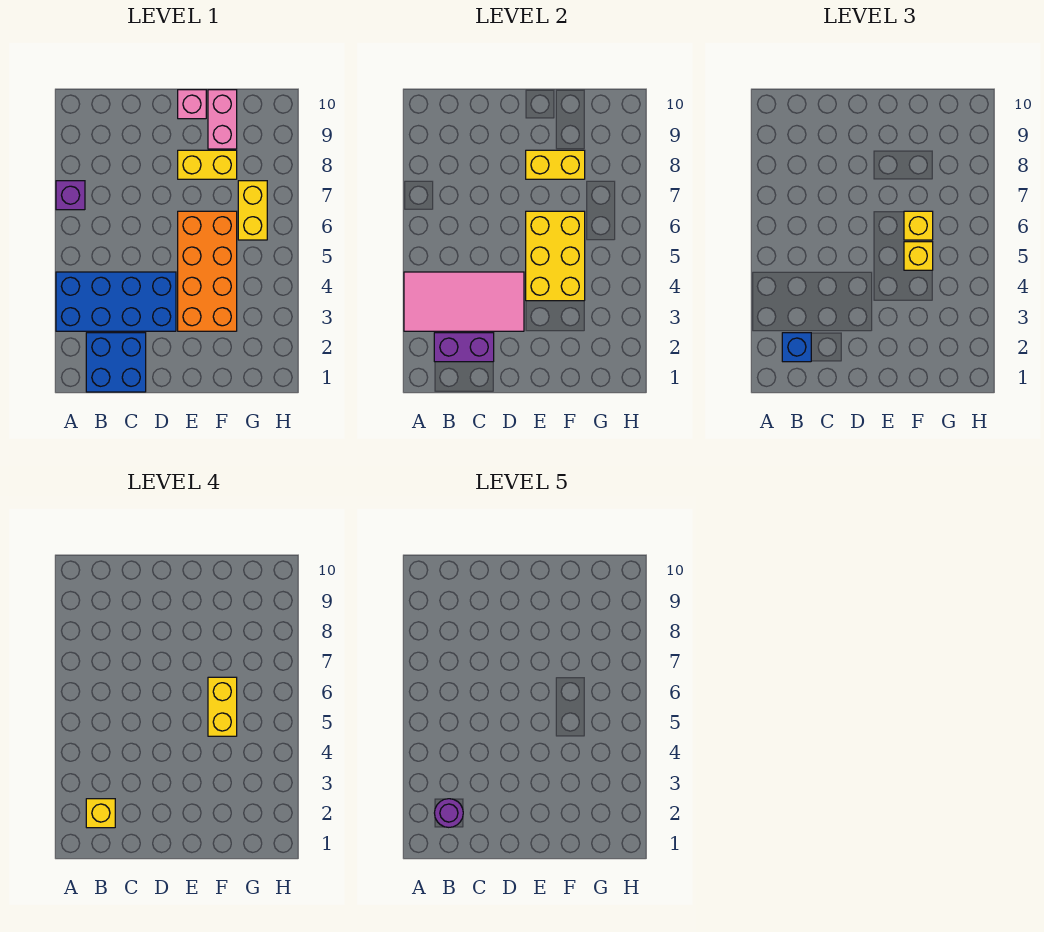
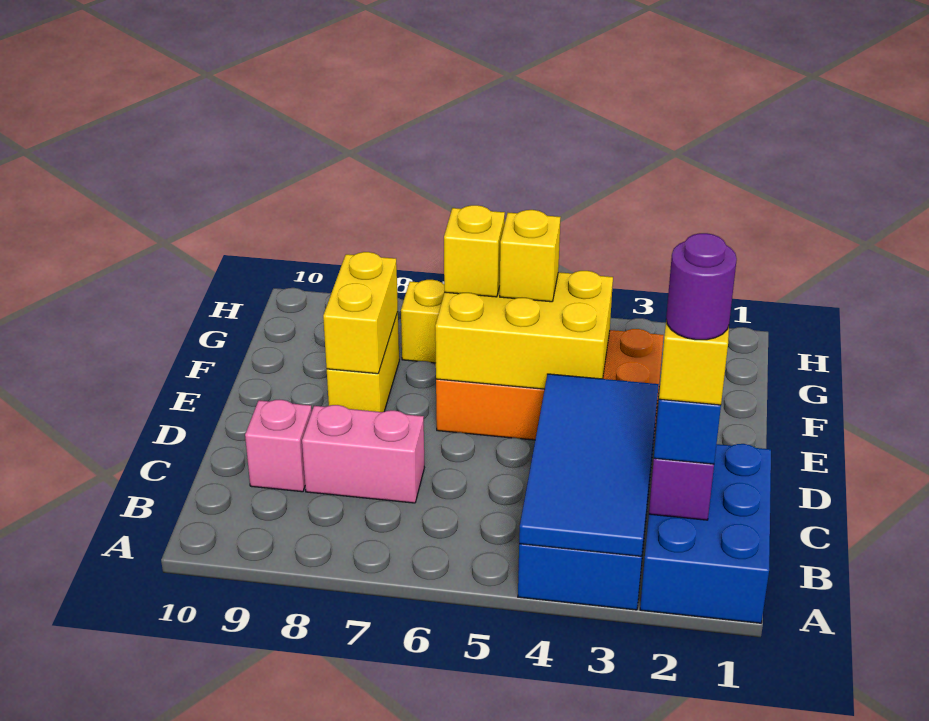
pink tile A3:D4 level 2 -> blue tile A3:D4 level 2
purple brick A7 level 1 -> none
blue brick B1:C2 level 1 -> blue brick A1:C2 level 1
pink brick E10 level 1 -> pink brick C9 level 1
yellow brick F5:F6 level 4 -> none
pink brick F9:F10 level 1 -> pink brick C7:C8 level 1

